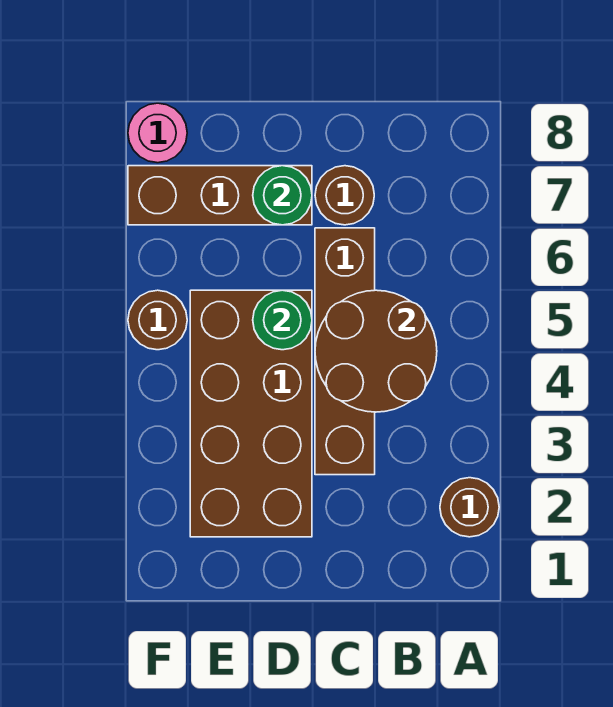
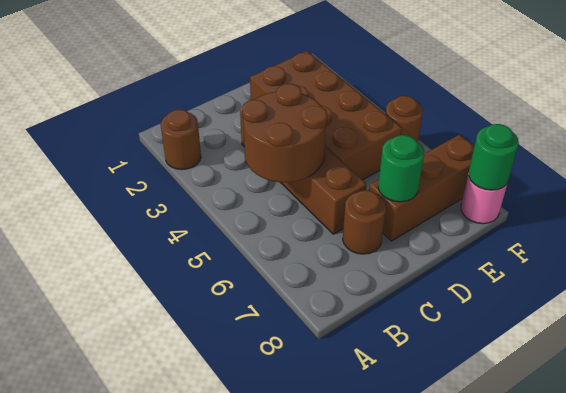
green round brick D5 level 2 -> green round brick F8 level 2

